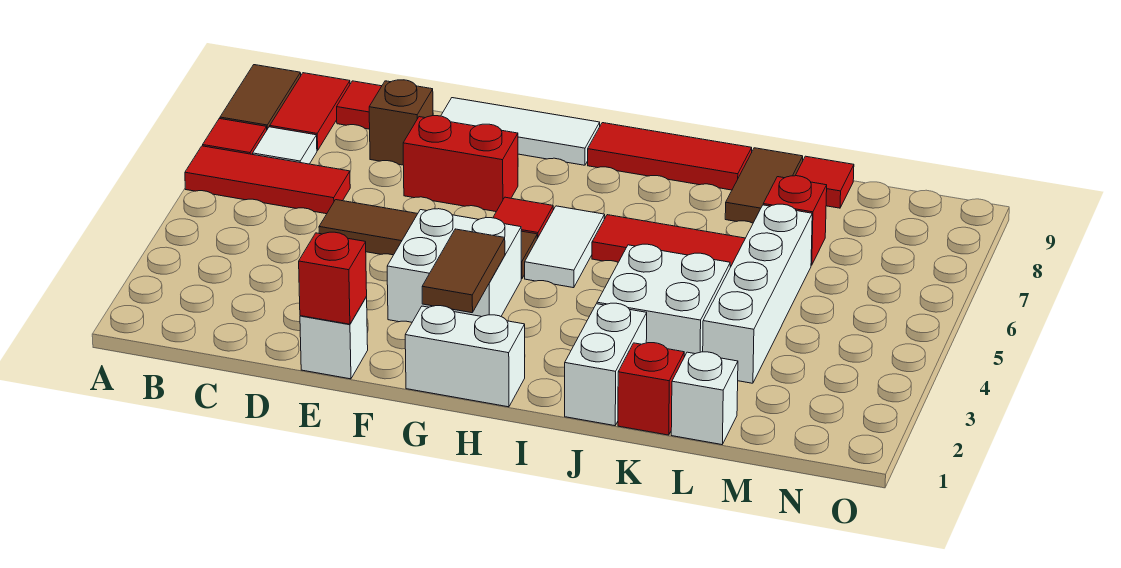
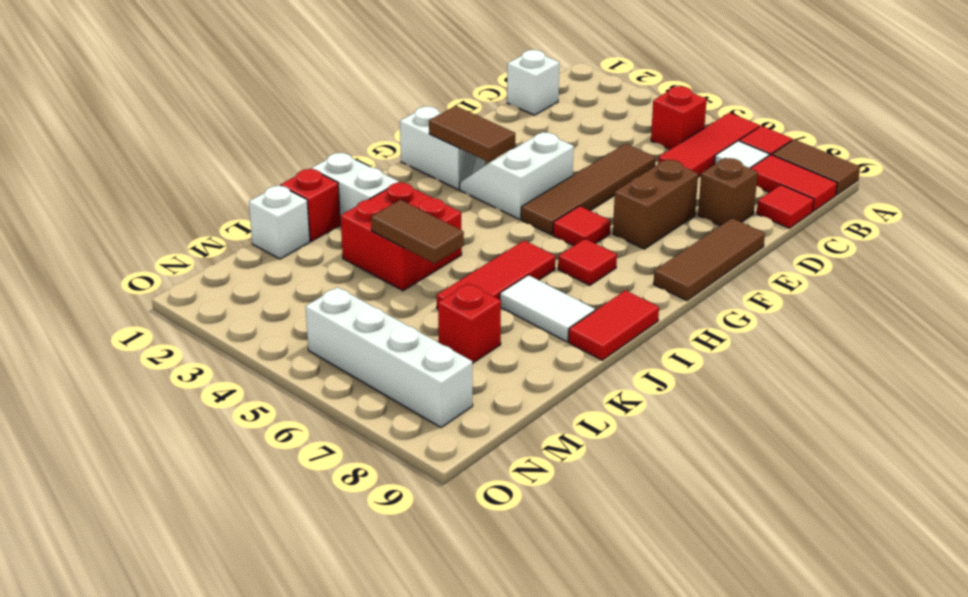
white brick E1 level 1 -> white brick C1 level 1
red brick E1 level 2 -> red brick B5 level 1
red brick E7:F7 level 1 -> brown brick E7:F7 level 1
white tile E9:G9 level 1 -> brown tile E9:G9 level 1
white brick F3:G4 level 1 -> white slope F3:G4 level 1 top 4
white brick G1:H1 level 1 -> white brick G1:G2 level 1
white tile H5:H6 level 1 -> white tile J7:J8 level 1
red tile H9:J9 level 1 -> red tile I9:J9 level 1
white brick J3:K4 level 1 -> red brick J3:K4 level 1
brown tile K8:K9 level 1 -> brown tile K4:K5 level 2
white brick L3:L6 level 1 -> white brick N5:N8 level 1
red tile L9 level 1 -> red tile H7 level 1

